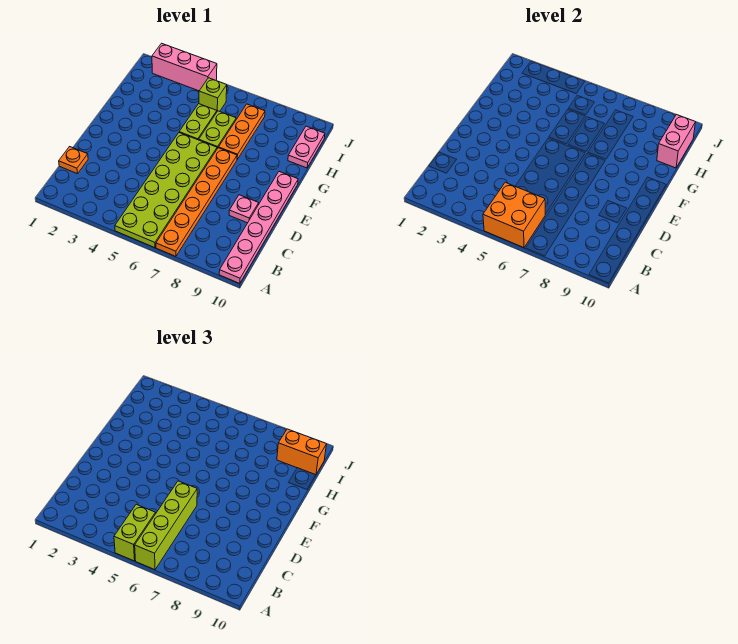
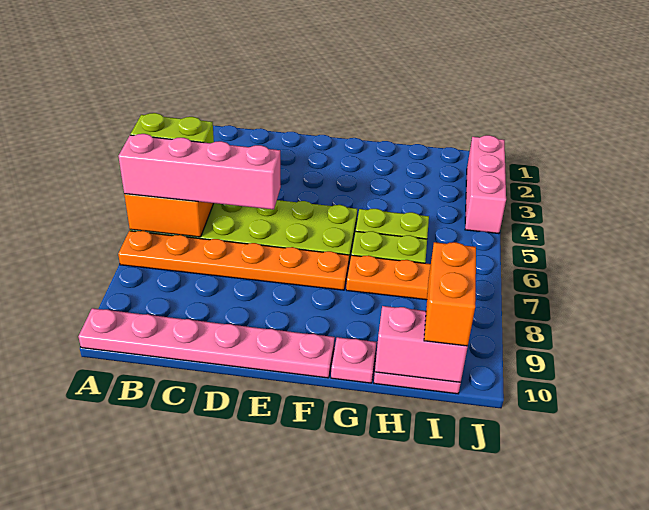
lime brick A6:D6 level 3 -> pink brick A6:D6 level 3
orange plate C1 level 1 -> none
pink plate D9 level 1 -> pink plate G10 level 1
lime brick I5 level 1 -> none

